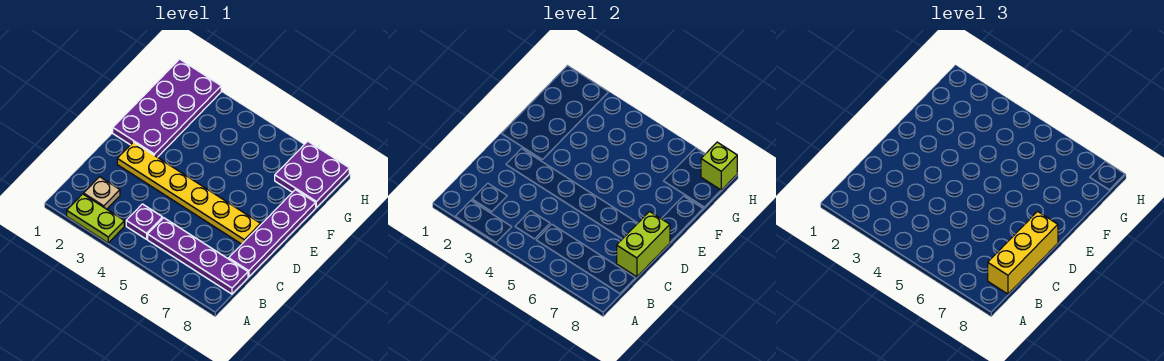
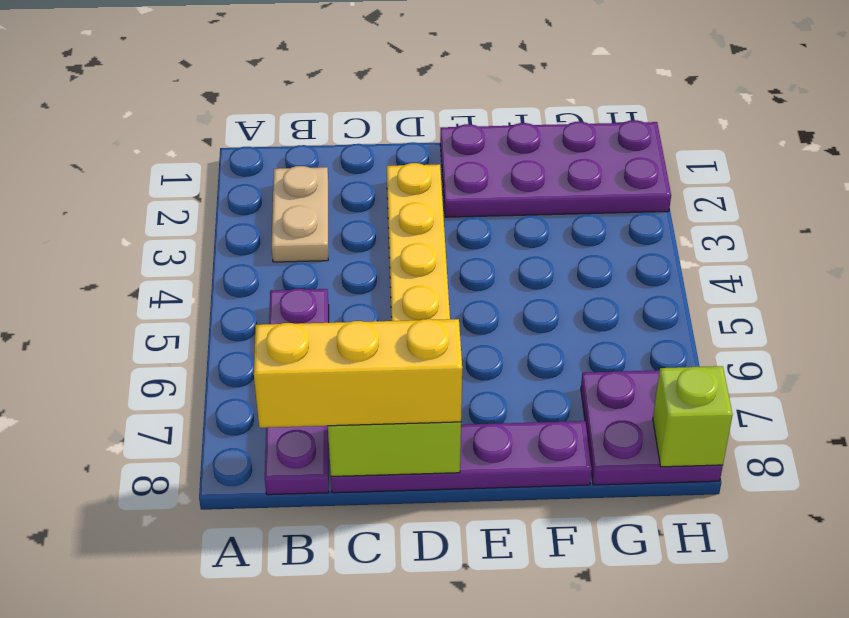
lime plate A2:A3 level 1 -> none
tan plate B2 level 1 -> tan plate B2:B3 level 1
purple plate B4 level 1 -> none

